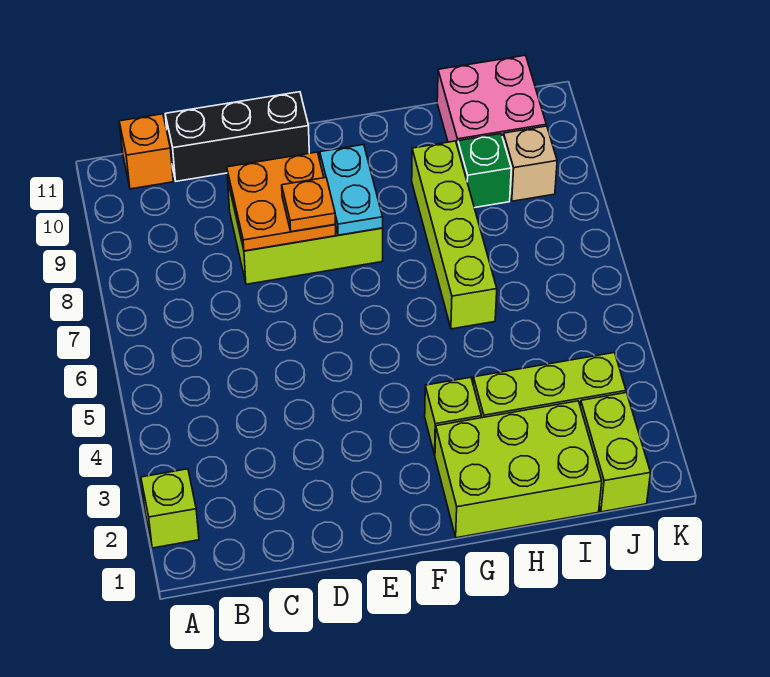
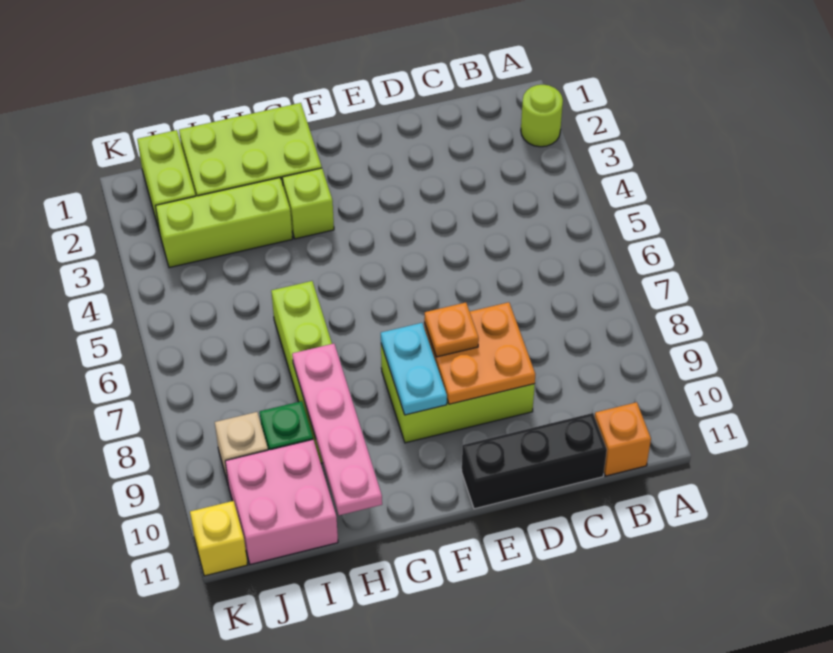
lime brick A2 level 1 -> lime round brick A2 level 1
none -> pink plate H8:H11 level 2
none -> yellow brick K11 level 1

